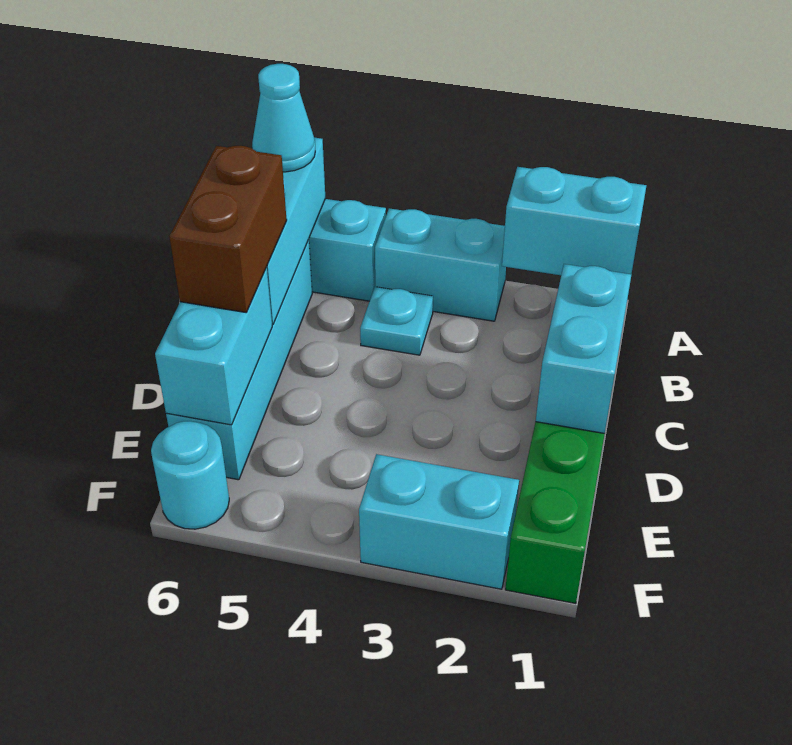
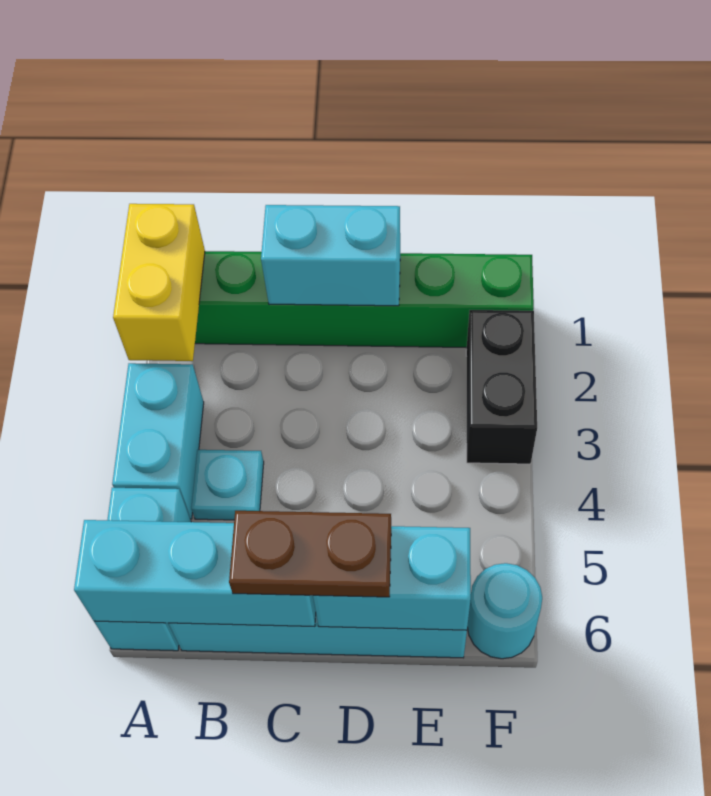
cyan brick A1:A2 level 2 -> yellow brick A1:A2 level 2
cyan cone A6 level 3 -> none
brown brick C6:D6 level 3 -> brown plate C6:D6 level 3
cyan brick F2:F3 level 1 -> black brick F2:F3 level 1

